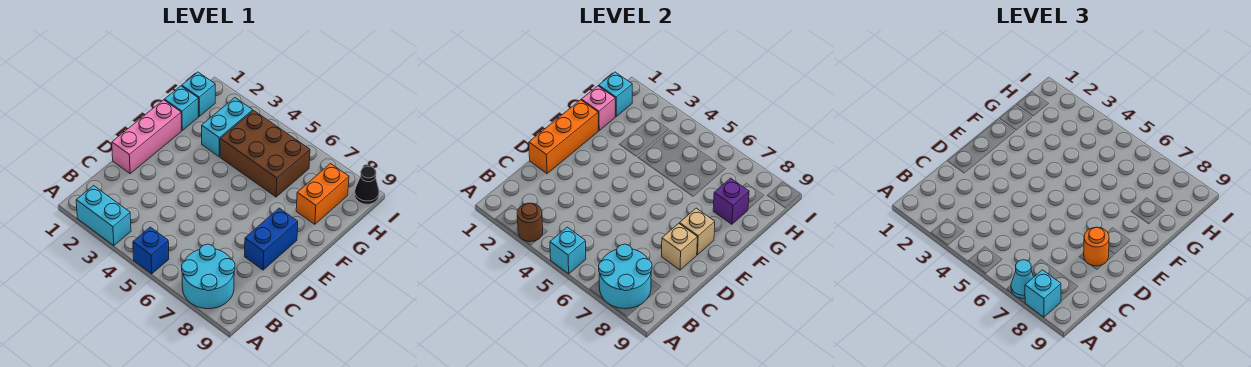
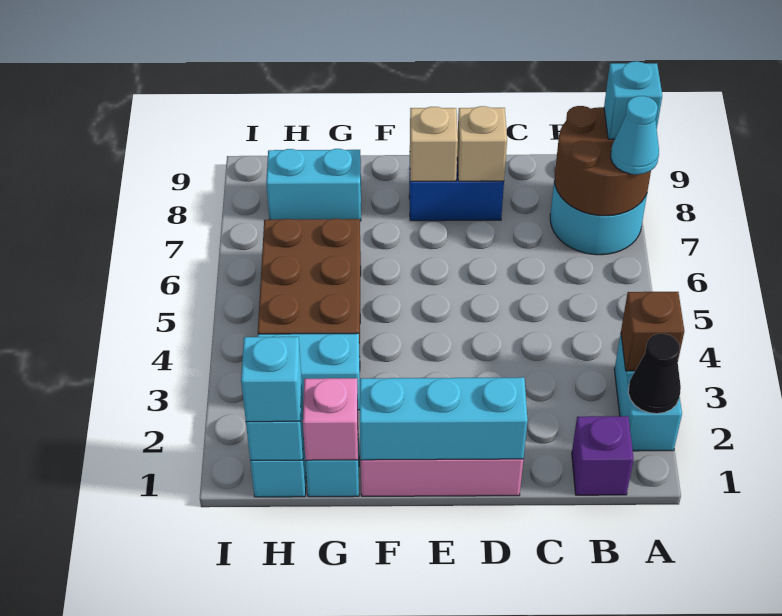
brown round brick A3 level 2 -> brown brick A3 level 2
blue brick A5 level 1 -> none
cyan brick A5 level 2 -> cyan brick H1 level 3
cyan round brick A7:B8 level 2 -> brown round brick A7:B8 level 2
orange brick D1:F1 level 2 -> cyan brick D1:F1 level 2
orange round brick D8 level 3 -> none
orange brick G8:H8 level 1 -> cyan brick G8:H8 level 1
purple brick G8 level 2 -> purple brick B1 level 1
black cone I9 level 1 -> black cone A2 level 2

